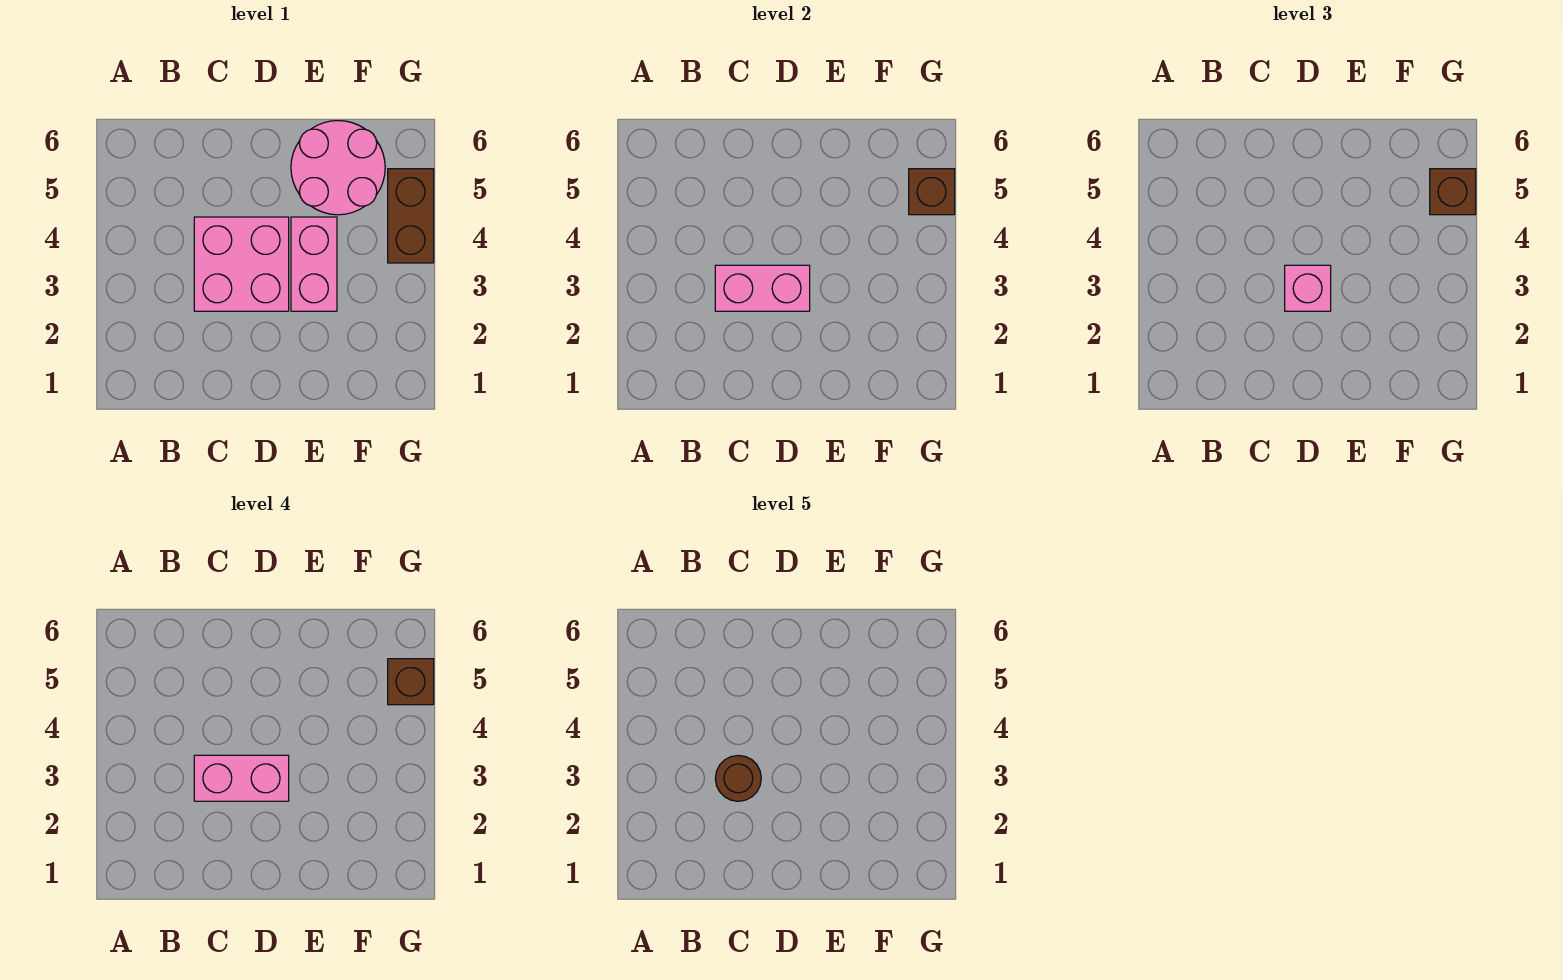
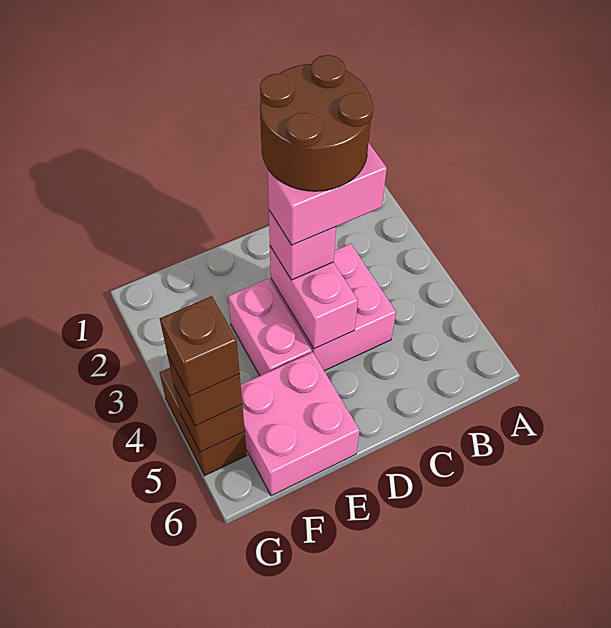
pink brick C3:D3 level 2 -> pink brick D3:D4 level 2
brown round brick C3 level 5 -> brown round brick C2:D3 level 5
pink round brick E5:F6 level 1 -> pink brick E5:F6 level 1

